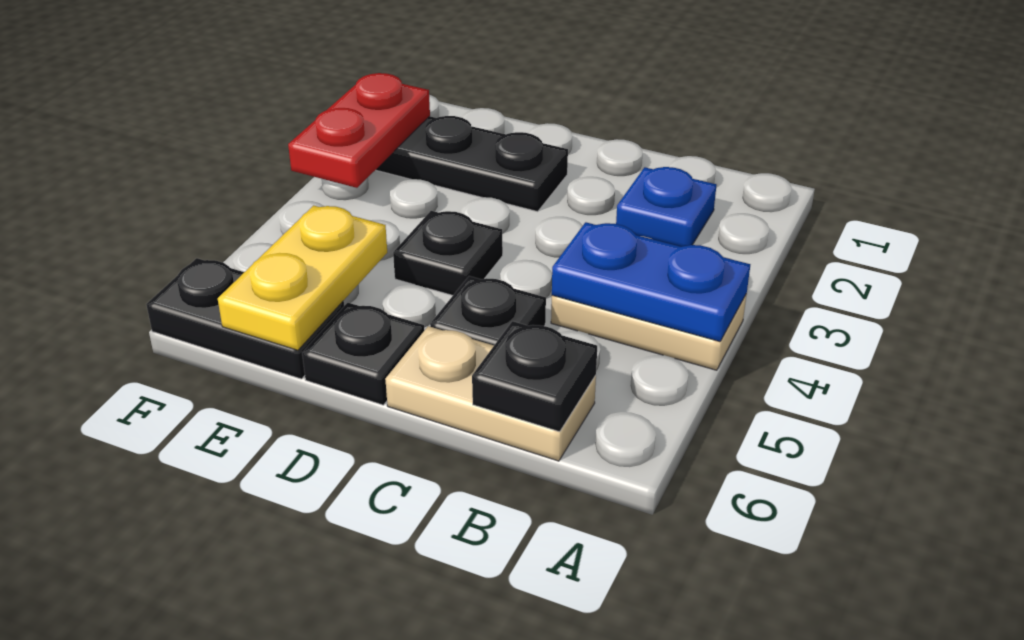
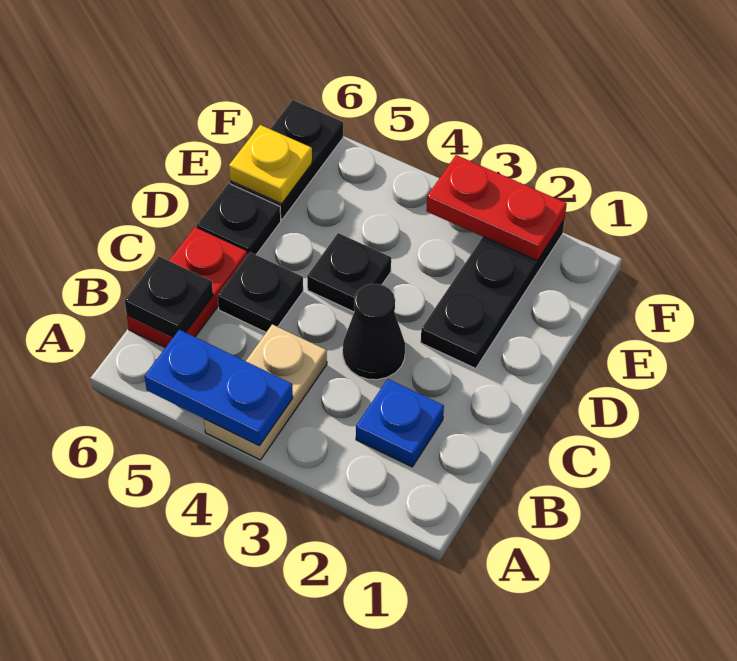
blue plate A4:B4 level 2 -> blue plate A4:A5 level 2
tan plate B6:C6 level 1 -> red plate B6:C6 level 1
none -> black cone C3 level 1
yellow plate E5:E6 level 2 -> yellow plate E6 level 2

